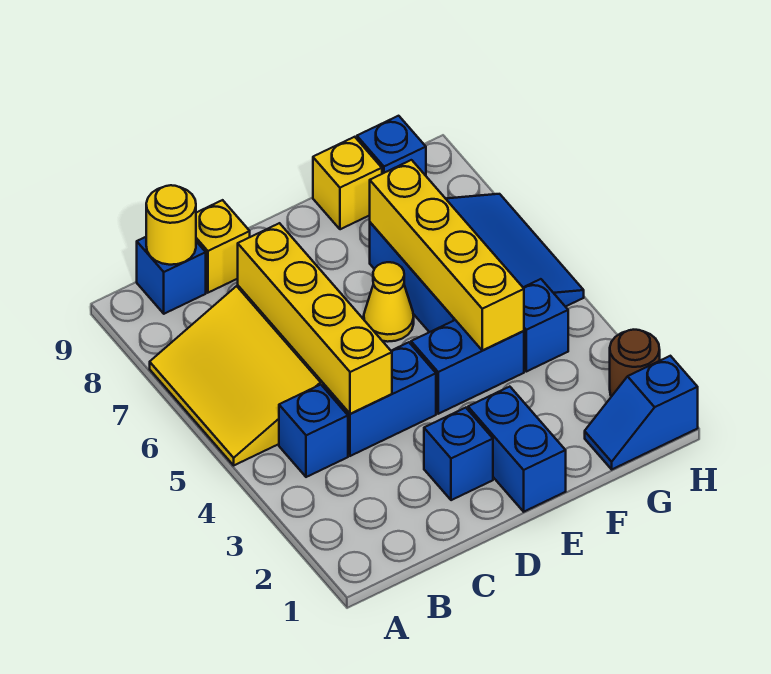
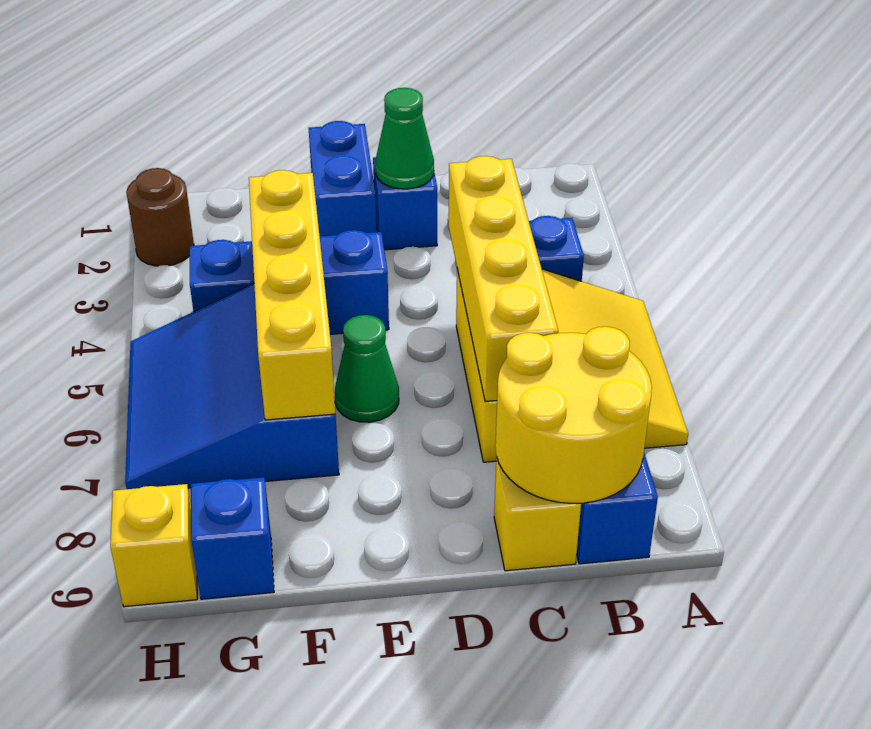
yellow round brick B9 level 2 -> yellow round brick B8:C9 level 2
blue brick C4:D4 level 1 -> none
none -> green cone D2 level 2
yellow cone E6 level 1 -> green cone E6 level 1
yellow brick F9 level 1 -> yellow brick H9 level 1
blue slope G1:H1 level 1 top H -> none

